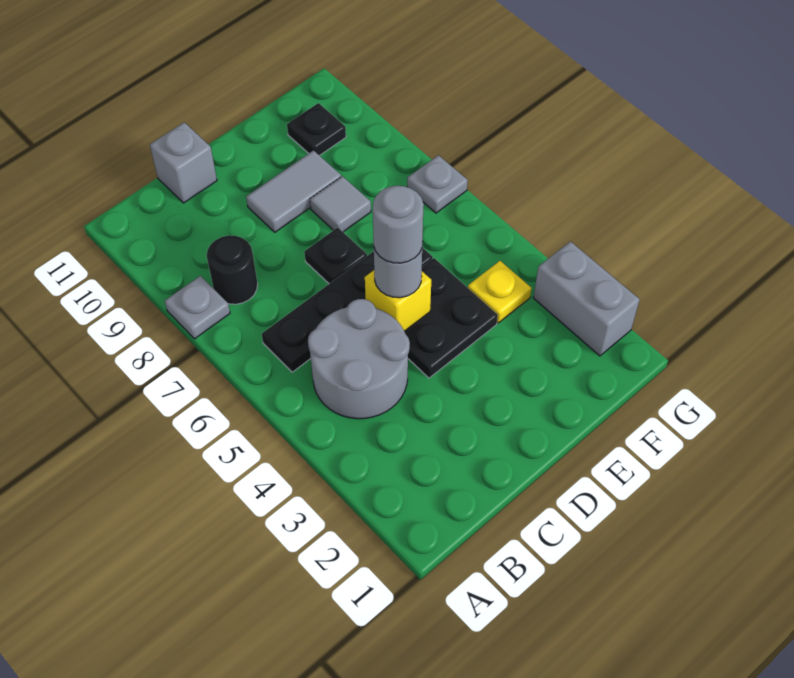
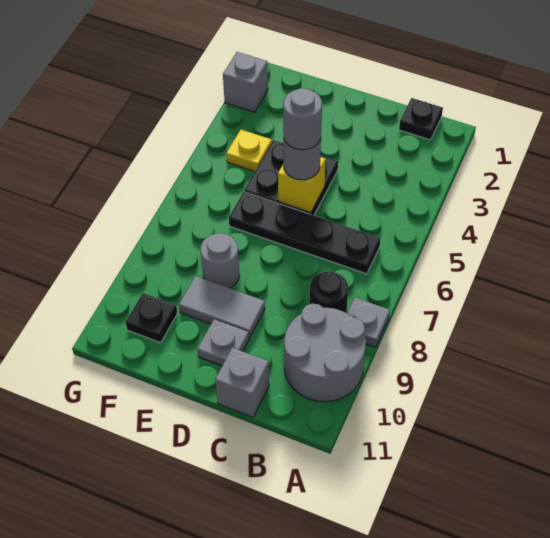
grey round brick B4:C5 level 1 -> grey round brick A9:B10 level 1
black plate D7 level 1 -> black plate B1 level 1
grey tile E8 level 1 -> grey round brick E8 level 1
grey brick G2:G3 level 1 -> grey brick G2 level 1
grey plate G7 level 1 -> grey plate D10 level 1

